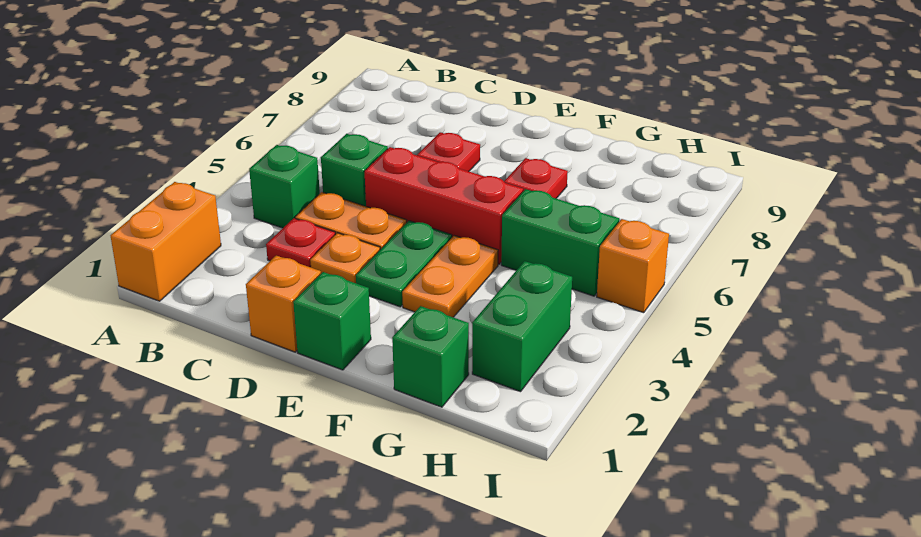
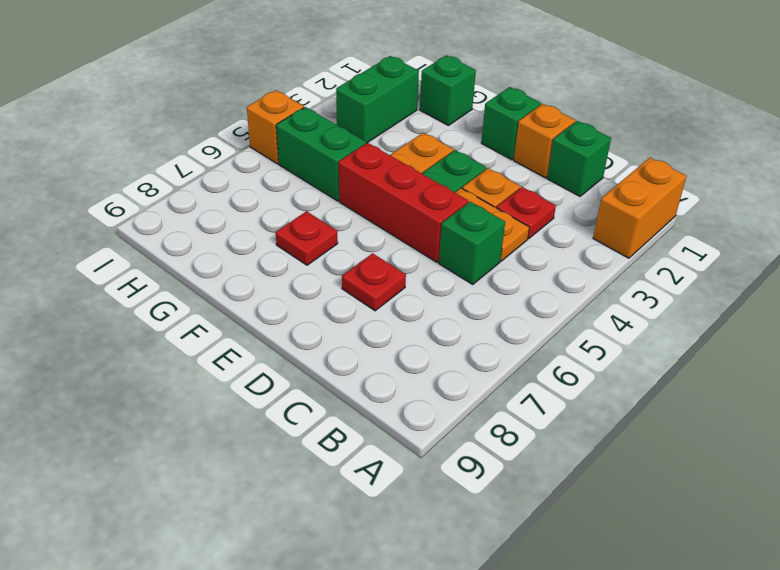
green brick B4 level 1 -> green brick C1 level 1

